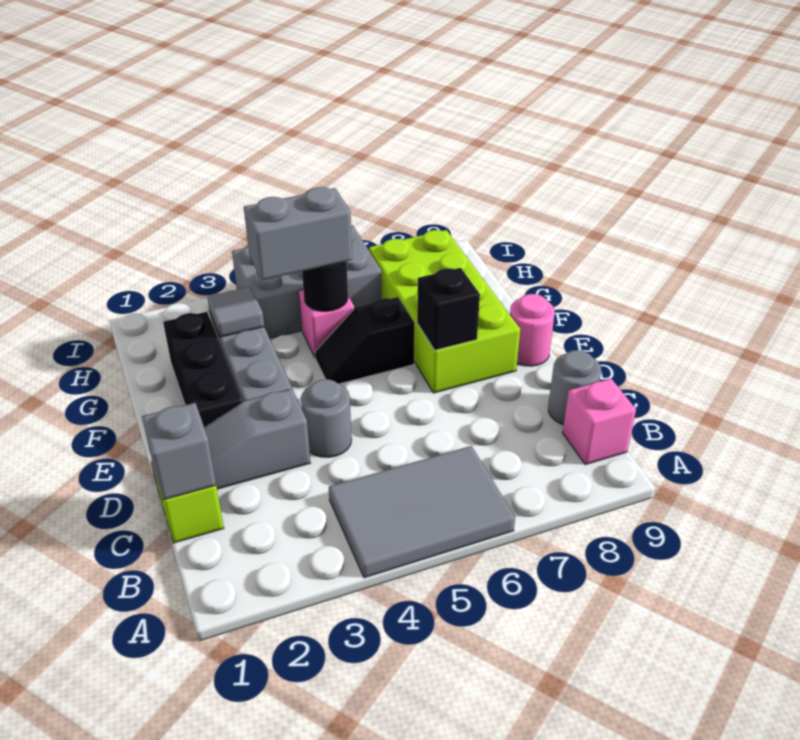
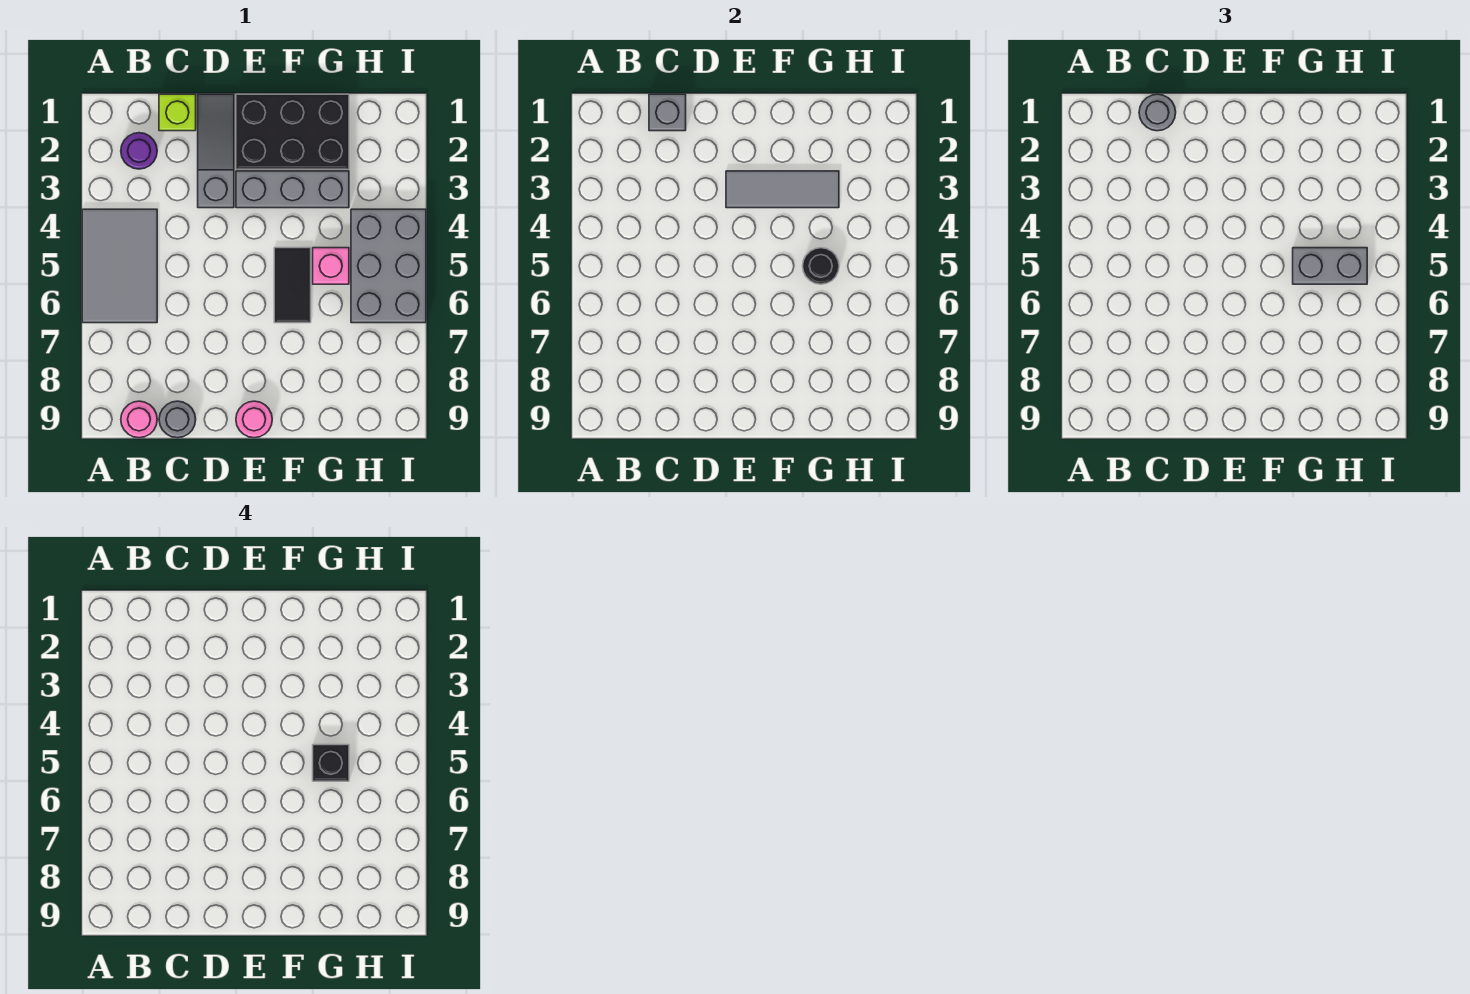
none -> purple round brick B2 level 1
pink brick B9 level 1 -> pink round brick B9 level 1
grey round brick D4 level 1 -> grey round brick C1 level 3
black brick E2:G2 level 1 -> black brick E1:G2 level 1
lime brick E7:H8 level 1 -> none
black brick E7 level 2 -> black brick G5 level 4
black slope F5:F6 level 1 top 6 -> black tile F5:F6 level 1
grey tile G3 level 2 -> grey tile E3:G3 level 2
grey brick G4:G5 level 3 -> grey brick G5:H5 level 3

